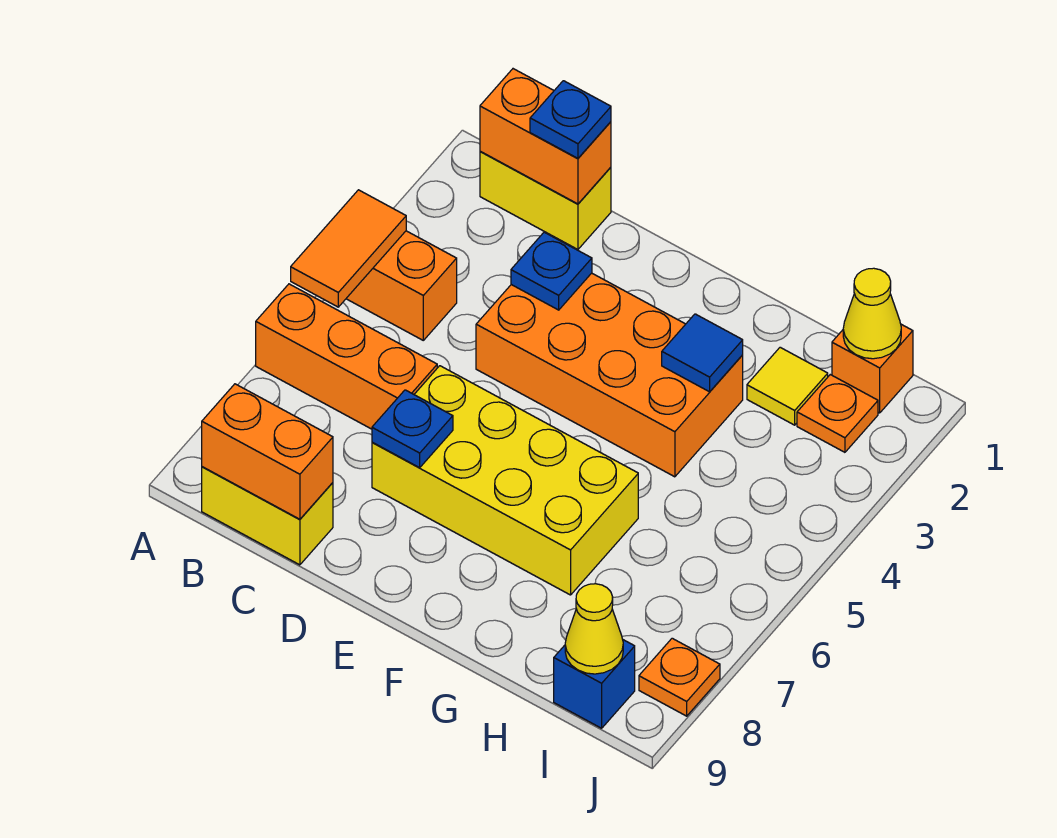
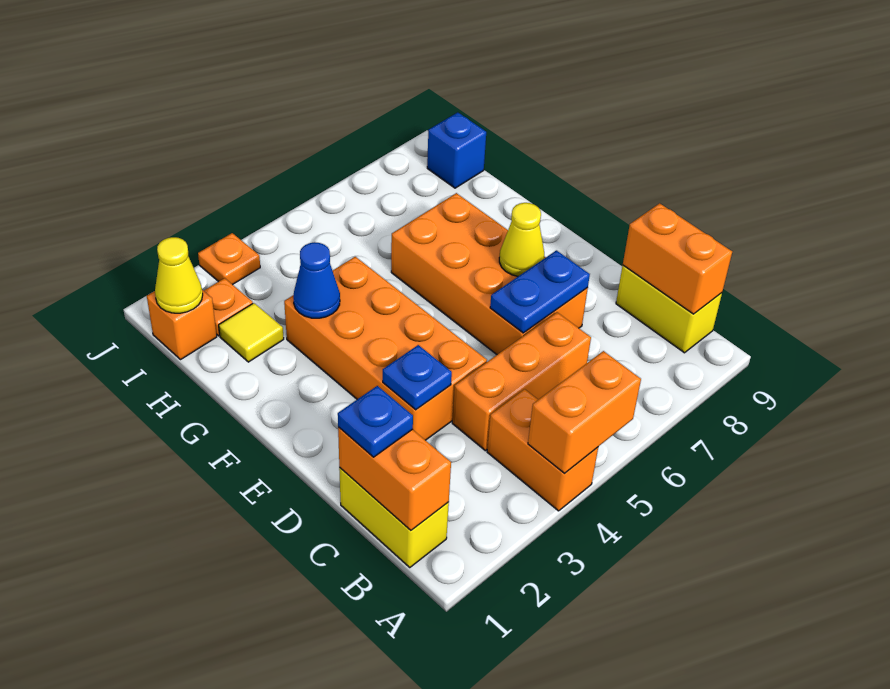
orange tile A4:A5 level 2 -> orange brick A4:A5 level 2
orange brick A6:C6 level 1 -> orange brick C4:C6 level 1
yellow brick D6:G7 level 1 -> orange brick D6:G7 level 1
blue plate D7 level 2 -> blue plate D6:D7 level 2
blue tile G3 level 2 -> blue cone G3 level 2
yellow cone I9 level 2 -> yellow cone E7 level 2
orange plate J8 level 1 -> orange plate J3 level 1

